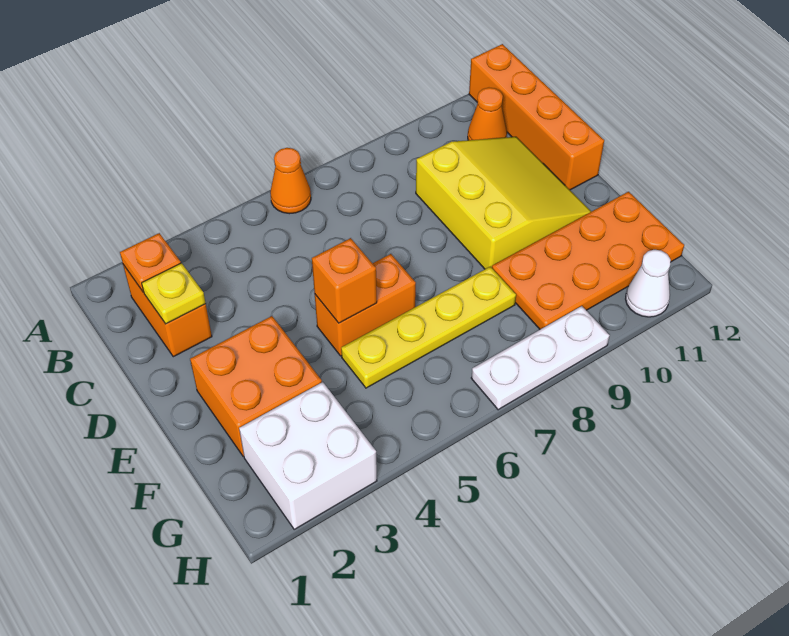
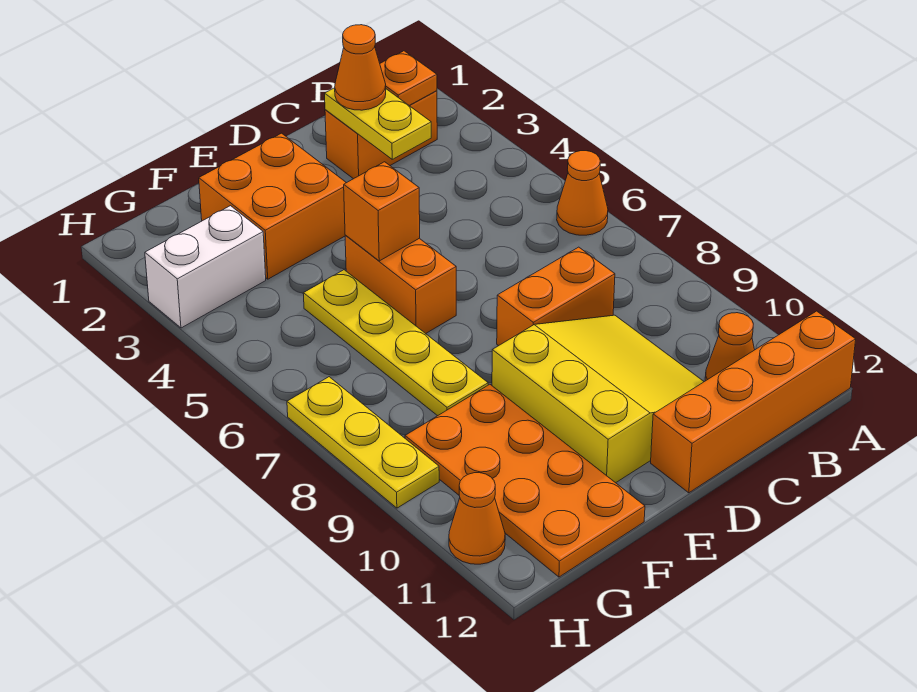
yellow plate C2 level 2 -> yellow plate C2:C3 level 2
none -> orange cone C2 level 3
none -> orange brick C8:D8 level 1
yellow slope C9:E11 level 1 top 9 -> yellow slope C9:E11 level 1 top E
white brick G2:H3 level 1 -> white brick G3:H3 level 1
white plate H7:H9 level 1 -> yellow plate H7:H9 level 1
white cone H11 level 1 -> orange cone H11 level 1

